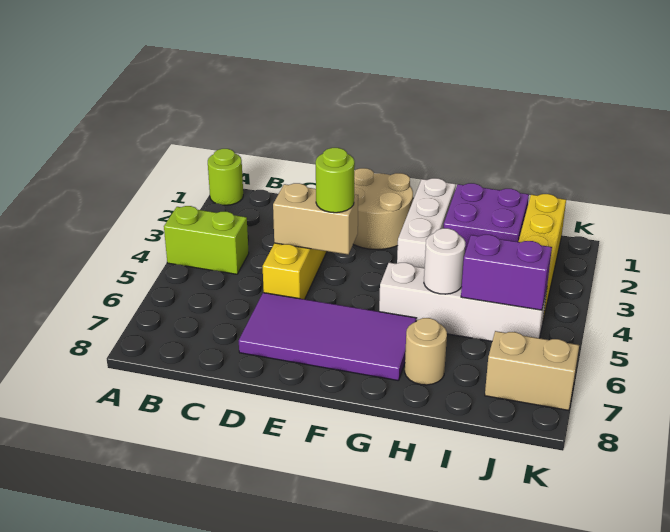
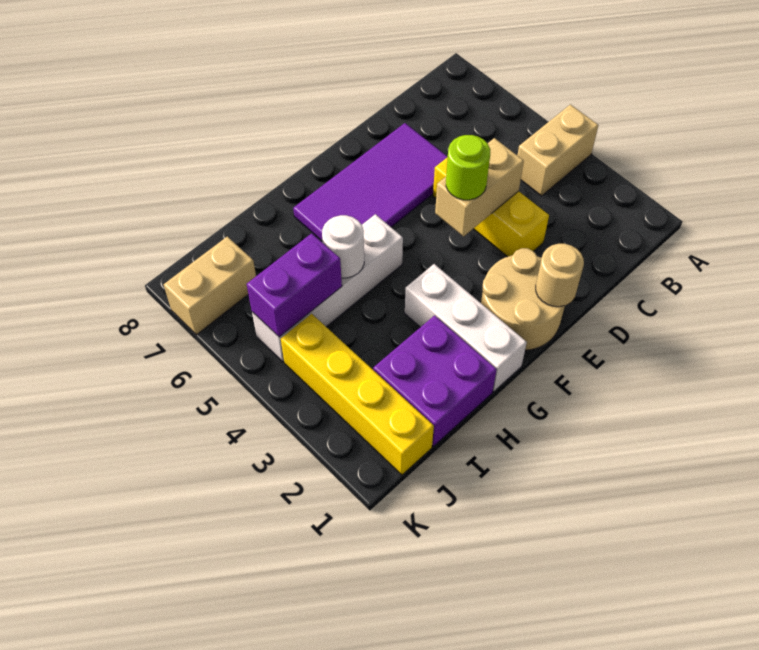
lime round brick A1 level 1 -> none
lime brick A4:B4 level 1 -> tan brick A4:B4 level 1
tan round brick H7 level 1 -> tan round brick E1 level 2

